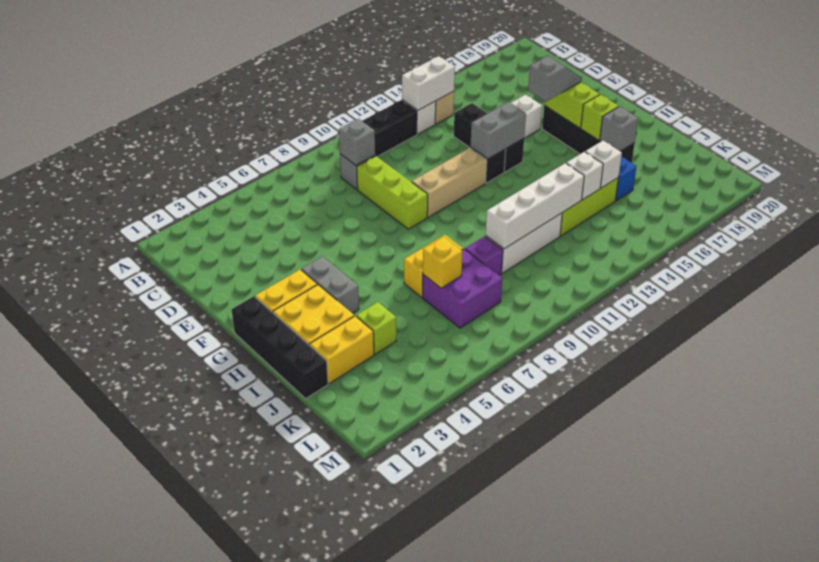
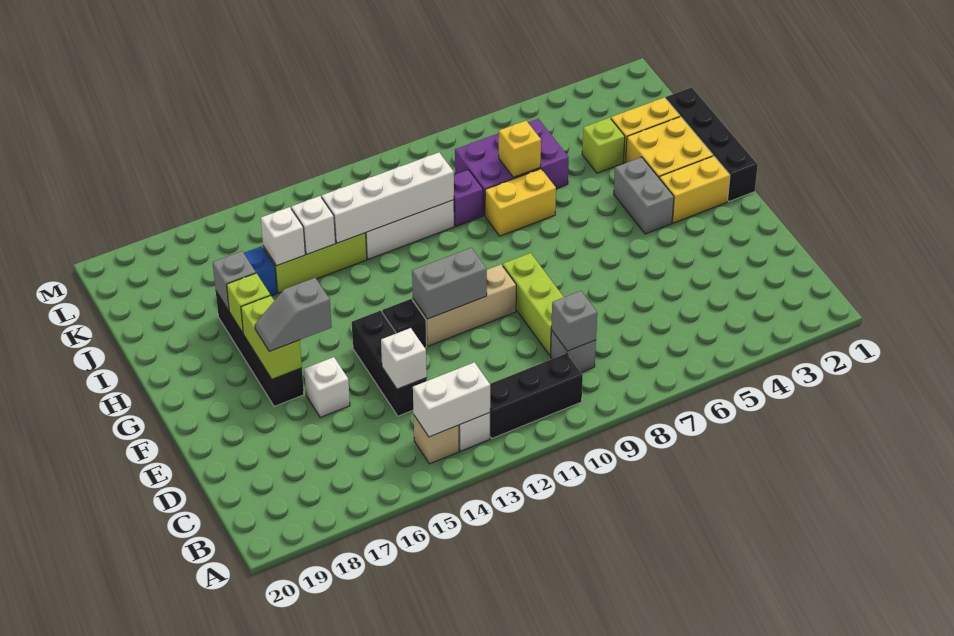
none -> white brick D14 level 2
grey brick F13:F14 level 2 -> grey brick F11:F12 level 2
purple brick J7:K8 level 1 -> purple brick J6:K8 level 1

